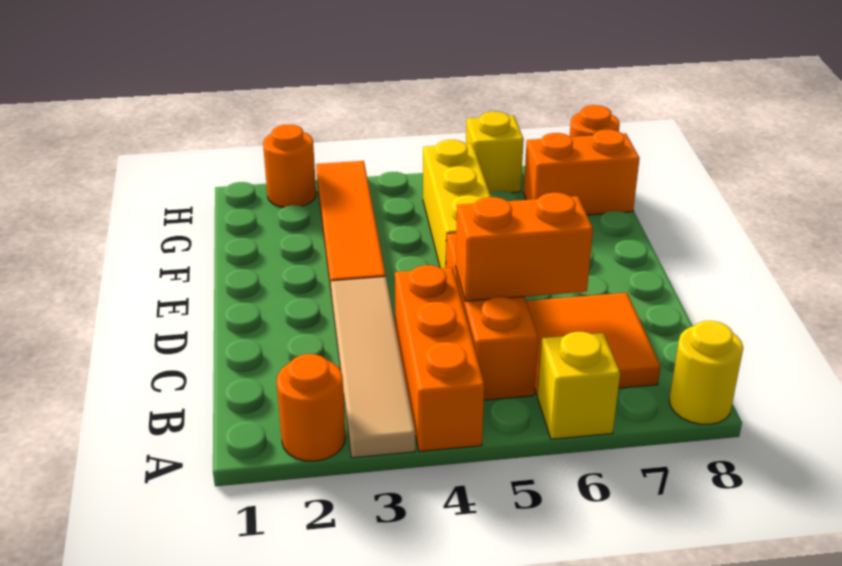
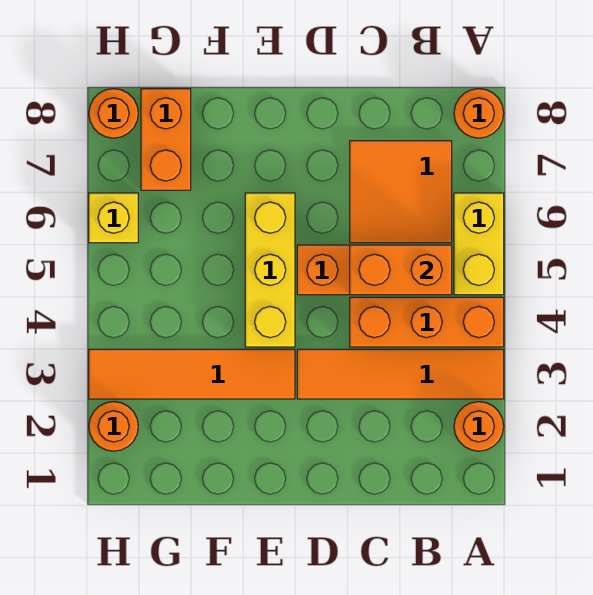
tan tile A3:D3 level 1 -> orange tile A3:D3 level 1
yellow brick A6 level 1 -> yellow brick A5:A6 level 1
yellow round brick A8 level 1 -> orange round brick A8 level 1
orange brick C5:C6 level 2 -> orange brick B5:C5 level 2
yellow brick E5:G5 level 1 -> yellow brick E4:E6 level 1

